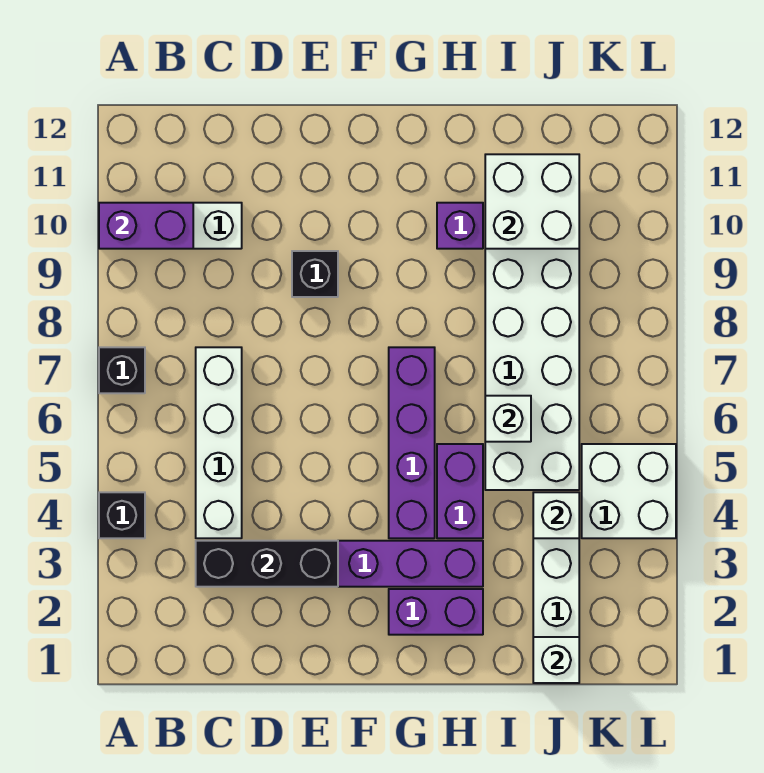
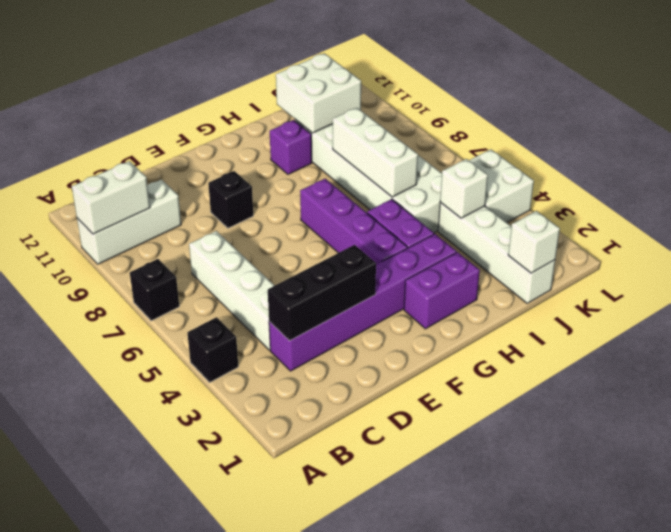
purple brick A10:B10 level 2 -> white brick A10:B10 level 2
white brick I6 level 2 -> white brick I6:I8 level 2

